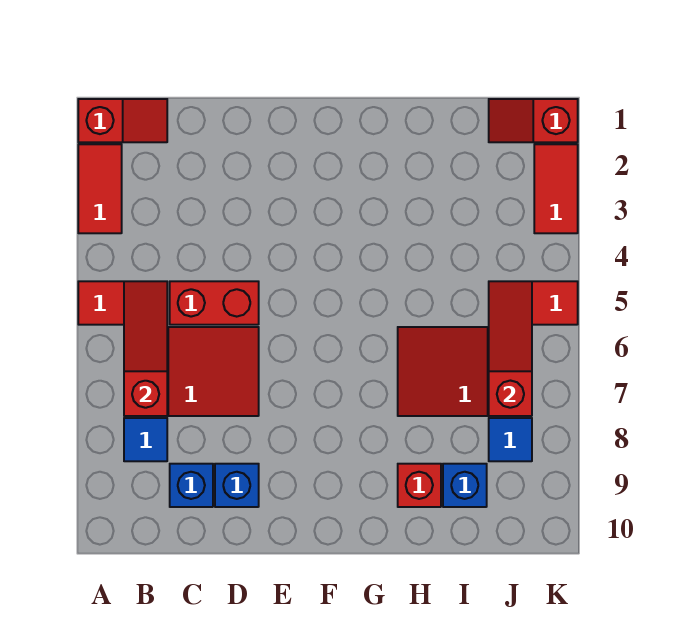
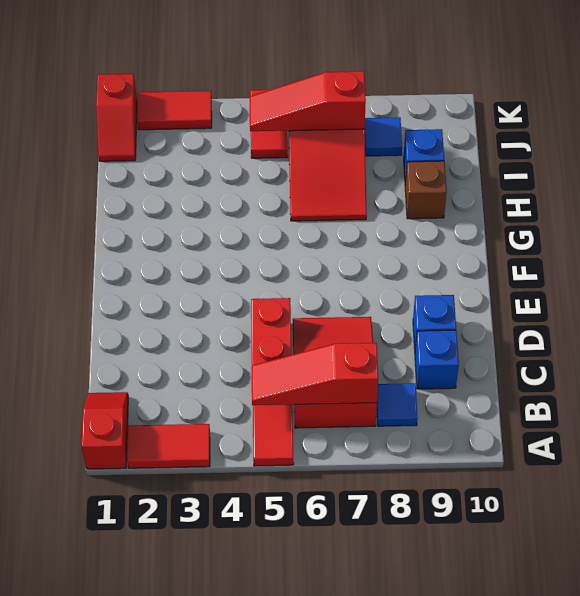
red brick H9 level 1 -> brown brick H9 level 1

